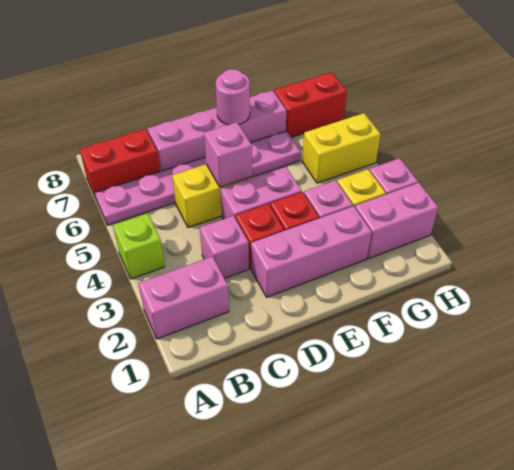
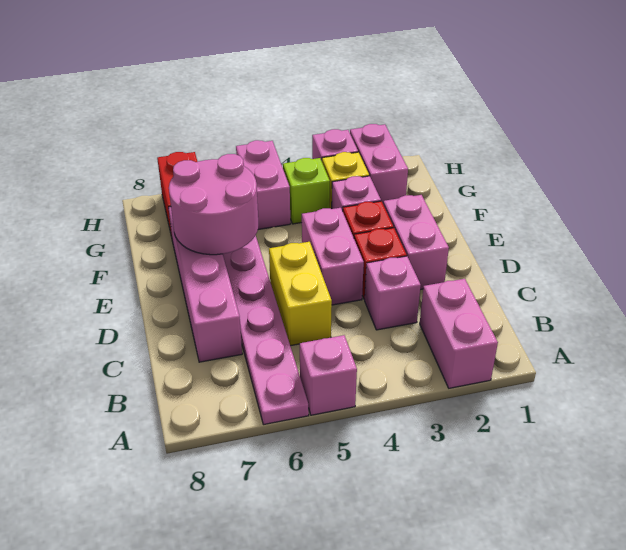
lime brick A4 level 1 -> lime brick G4 level 1
red brick A7:B7 level 1 -> none
pink brick D2:F2 level 1 -> pink brick D2:E2 level 1
pink brick D5 level 2 -> pink brick A5 level 1
pink round brick E7 level 2 -> pink round brick E6:F7 level 2
yellow brick G5:H5 level 1 -> pink brick G5:H5 level 1

